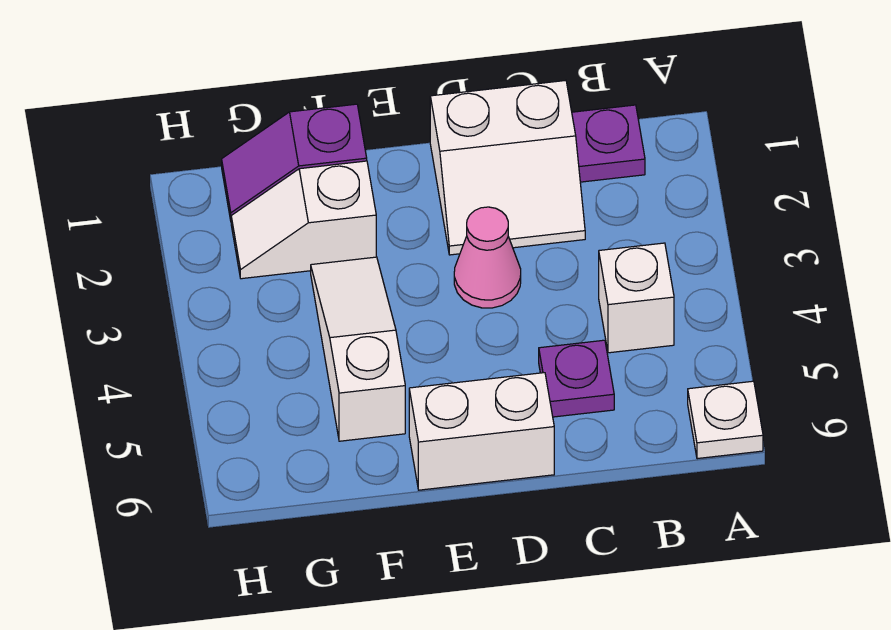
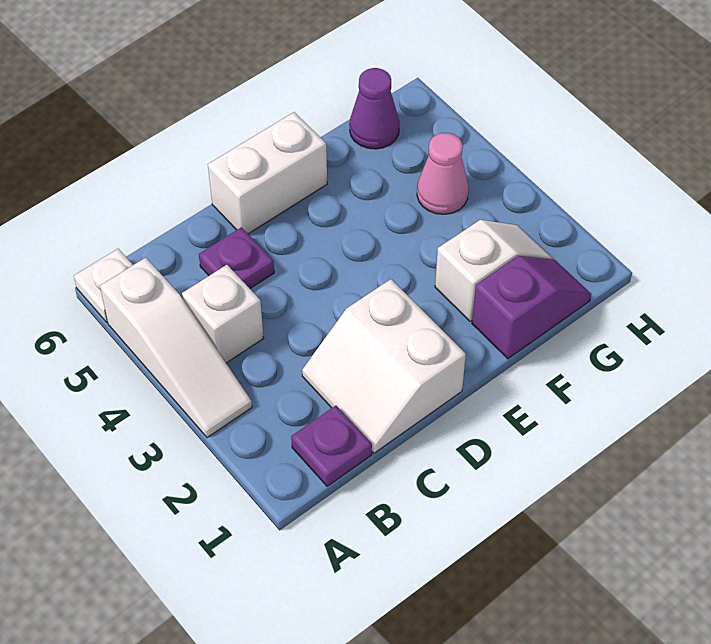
white slope C1:D2 level 1 top 1 -> white slope C1:D2 level 1 top D
pink cone D3 level 1 -> pink cone G4 level 1
white slope F3:F5 level 1 top 5 -> white slope A3:A5 level 1 top 5
none -> purple cone G6 level 1

